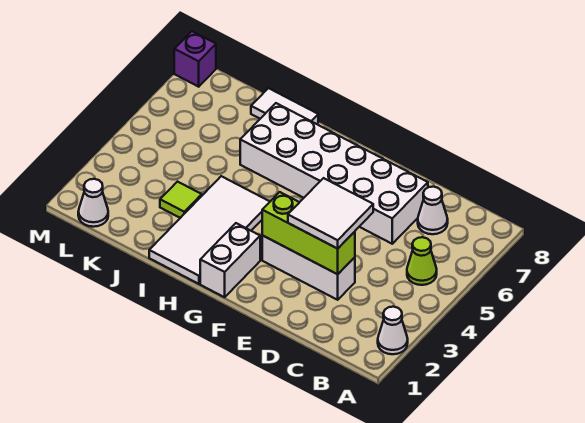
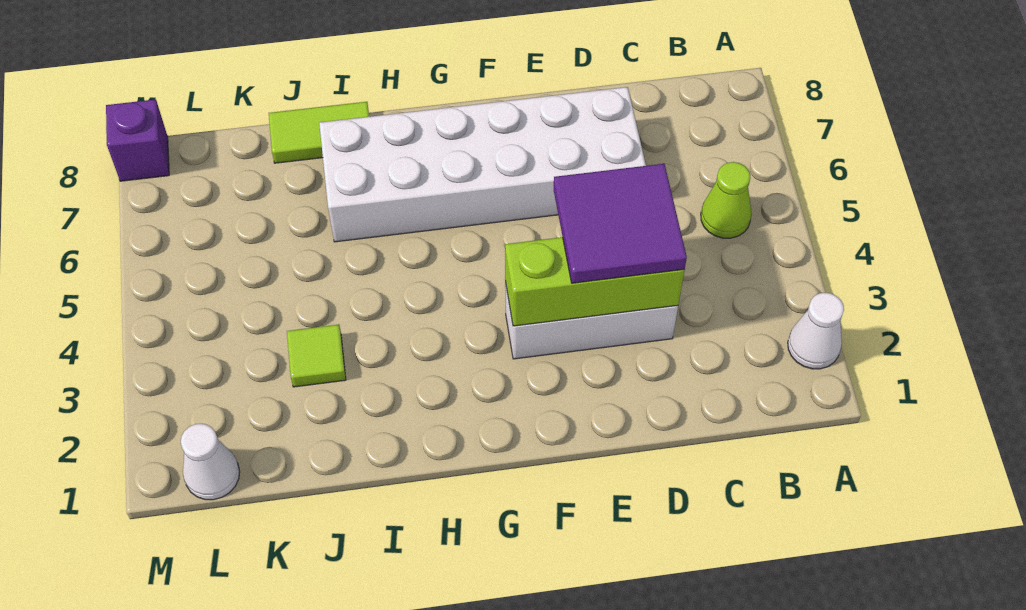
white cone C7 level 1 -> none
white tile D3:E4 level 3 -> purple tile D3:E4 level 3
white brick G1:G2 level 1 -> none
white tile H1:I4 level 1 -> none
white tile I8:J8 level 1 -> lime tile I8:J8 level 1

